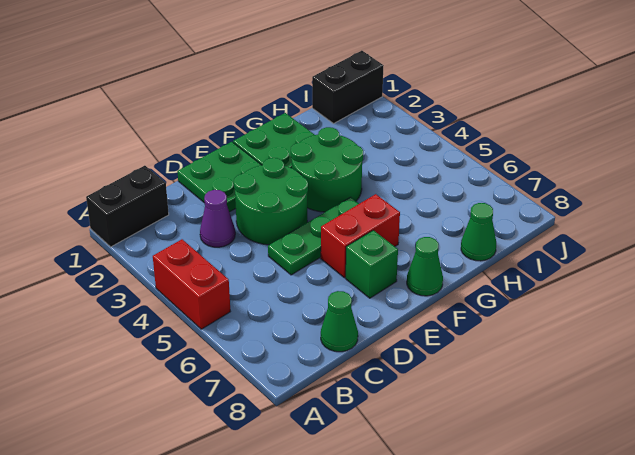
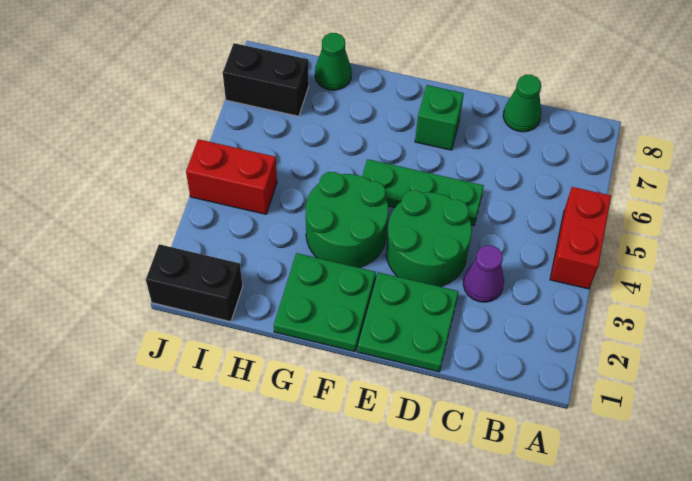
black brick A1:B1 level 1 -> black brick I7:J7 level 1
red brick E6:F6 level 1 -> red brick I4:J4 level 1
green cone F8 level 1 -> none

